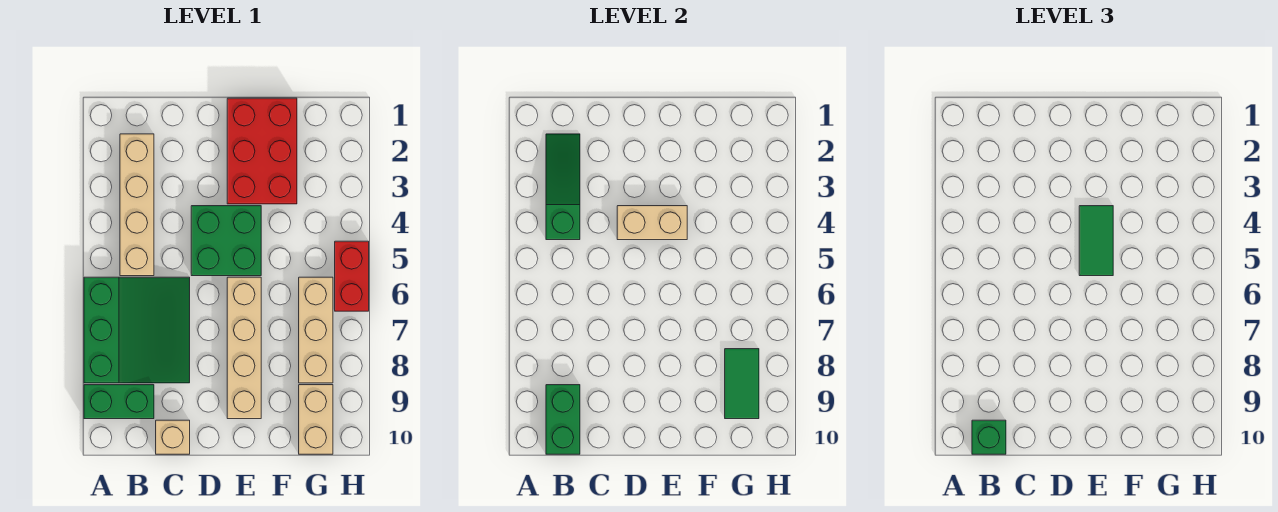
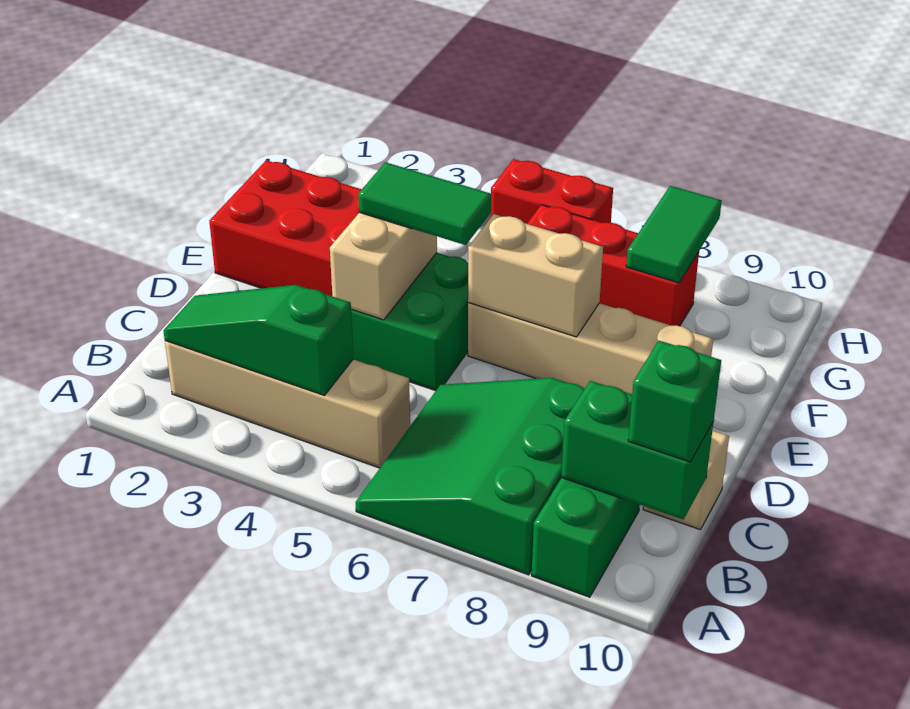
green slope A6:C8 level 1 top A -> green slope A6:C8 level 1 top 8
tan brick G6:G8 level 1 -> red brick G6:G8 level 1
green tile G8:G9 level 2 -> green tile G8:H8 level 2
tan brick G9:G10 level 1 -> tan brick E6:E7 level 2

